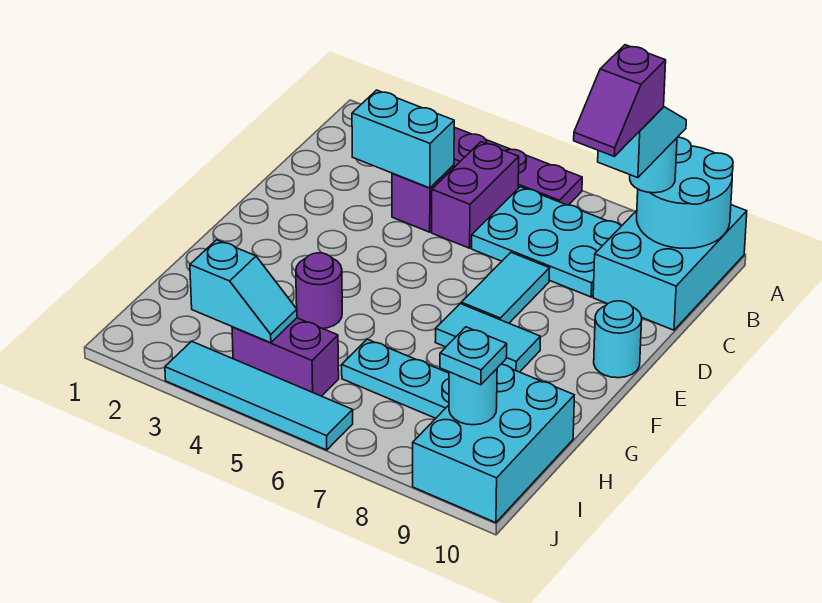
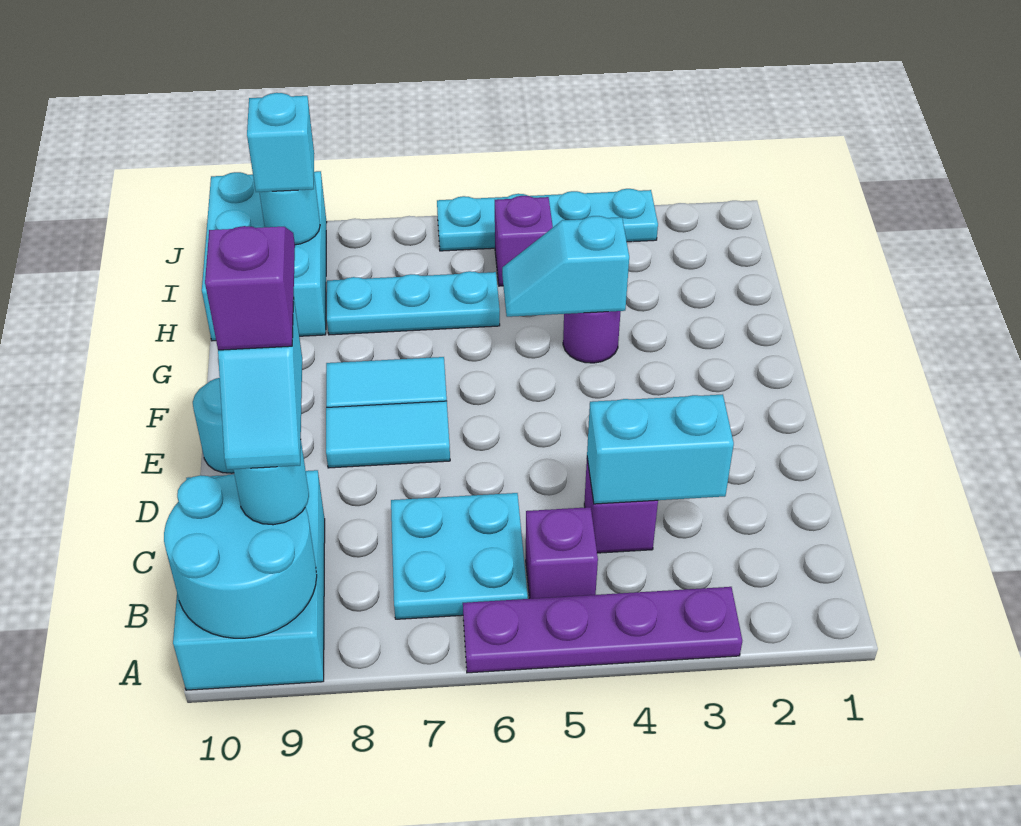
purple brick B5:C5 level 1 -> purple brick B5 level 1
cyan plate B6:C8 level 1 -> cyan plate B6:C7 level 1
cyan tile D7:E7 level 1 -> cyan tile E7:E8 level 1
cyan slope I3:I4 level 2 top 3 -> cyan slope G4:G5 level 2 top 4
purple brick I4:I5 level 1 -> purple brick I5 level 1
cyan plate I9 level 3 -> cyan brick I9 level 3
cyan tile J3:J6 level 1 -> cyan plate J3:J6 level 1

